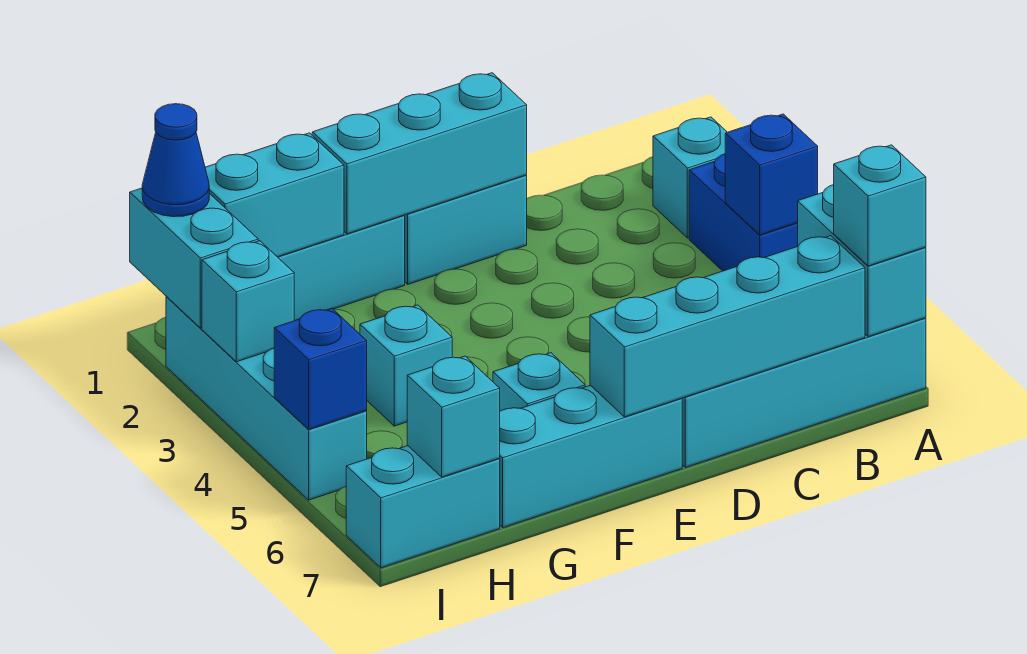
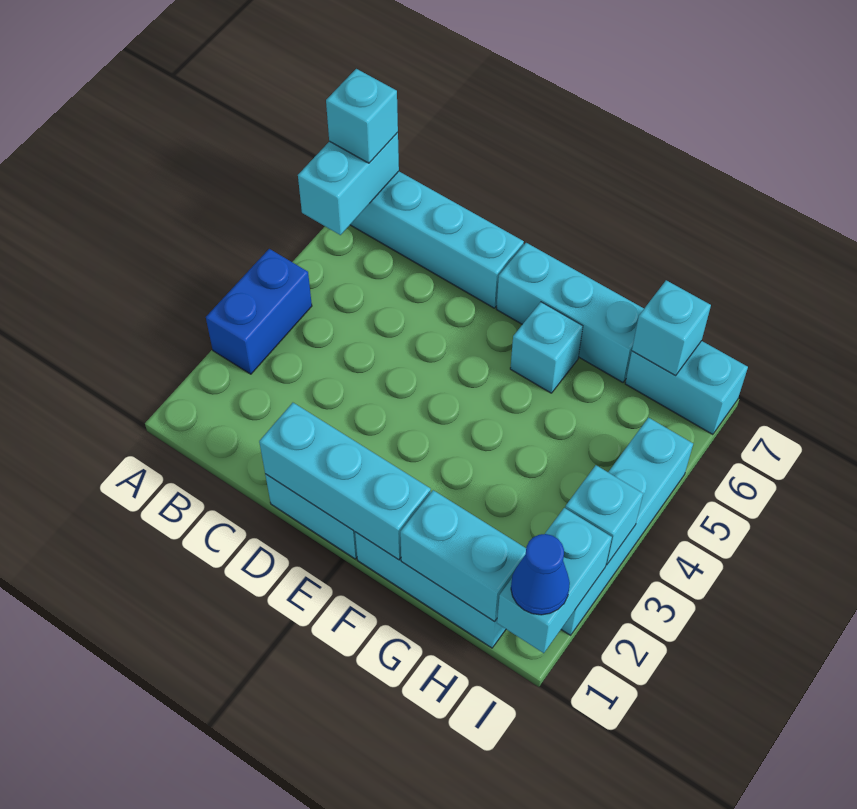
cyan brick A2 level 1 -> none
blue brick A4 level 2 -> none
cyan brick B7:E7 level 2 -> none
cyan brick G4 level 1 -> none
blue brick I5 level 2 -> none

